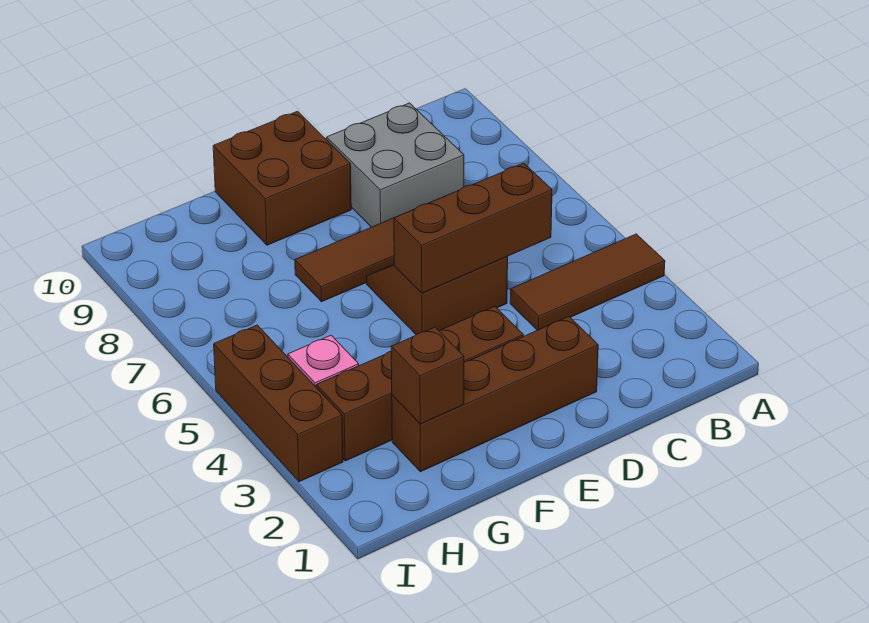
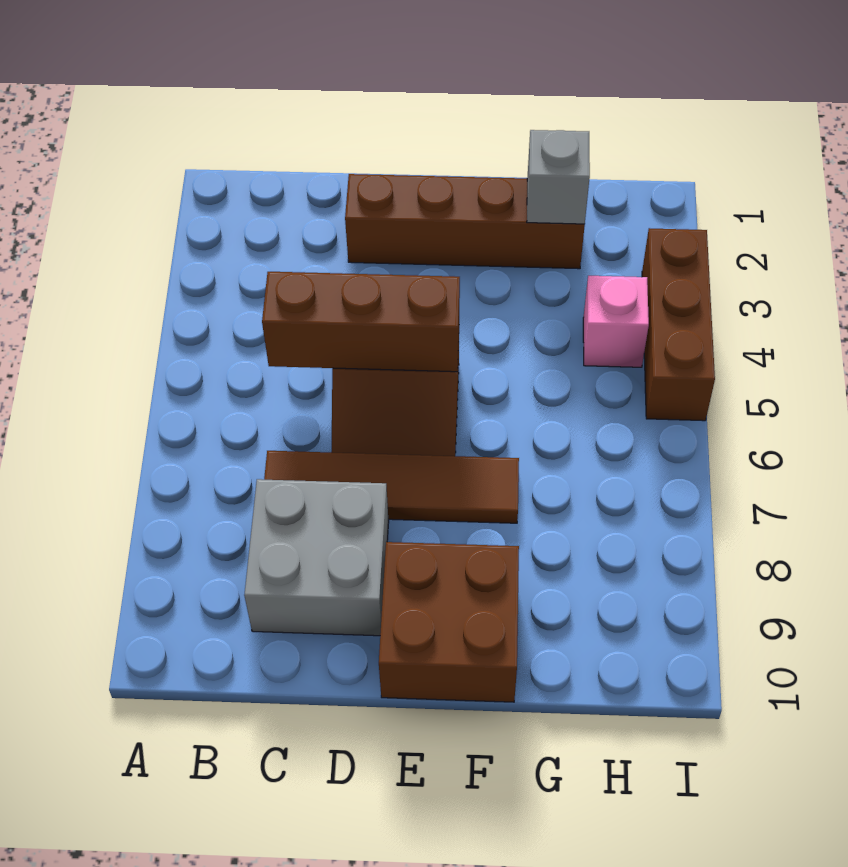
brown tile A4:C4 level 1 -> none
brown brick E3:H3 level 1 -> none
brown brick G2 level 2 -> grey brick G2 level 2

